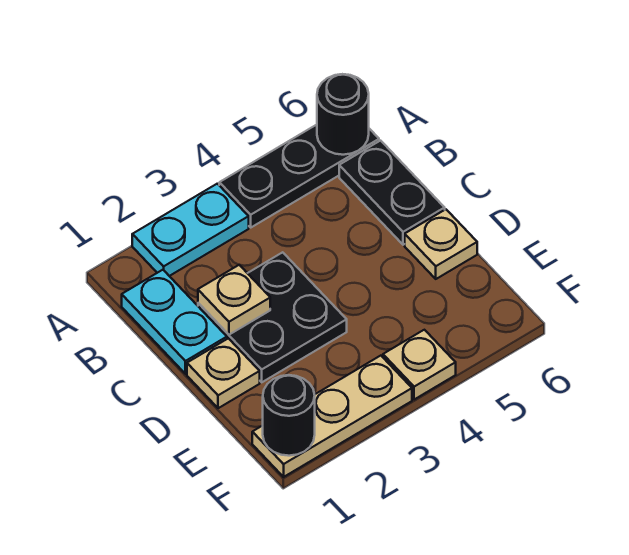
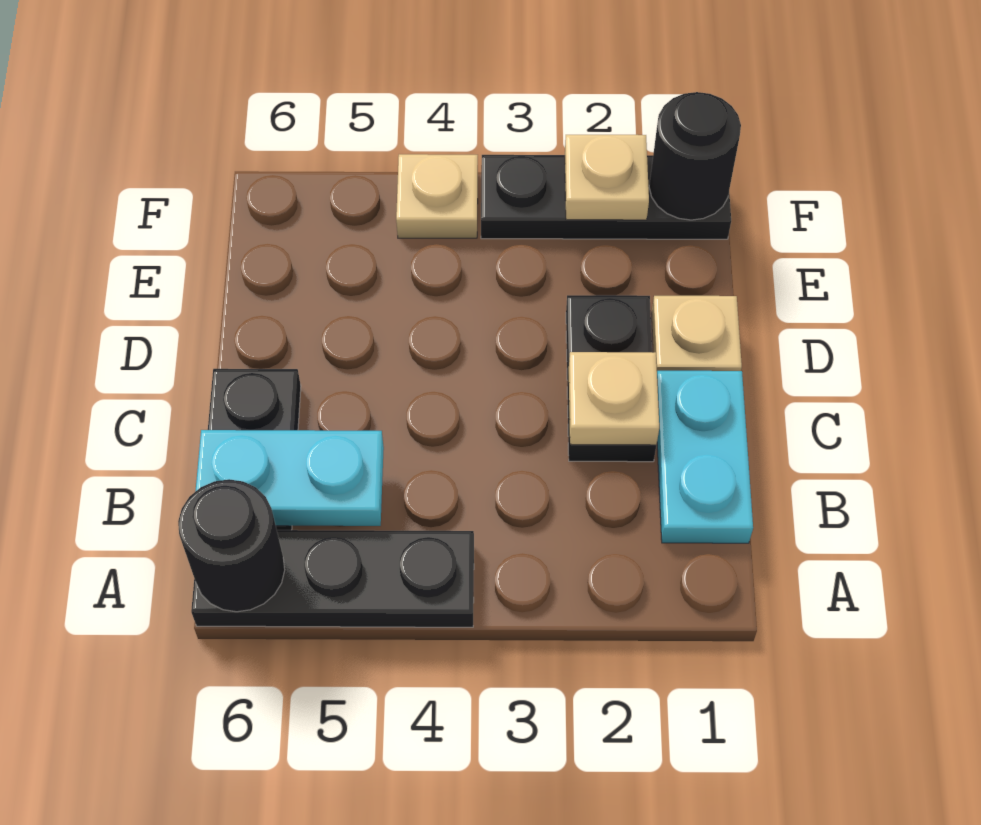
cyan plate A2:A3 level 1 -> cyan plate B5:B6 level 2
black plate C2:D3 level 1 -> black plate C2:D2 level 1
tan plate D6 level 1 -> tan plate F2 level 2
tan plate F1:F3 level 1 -> black plate F1:F3 level 1

